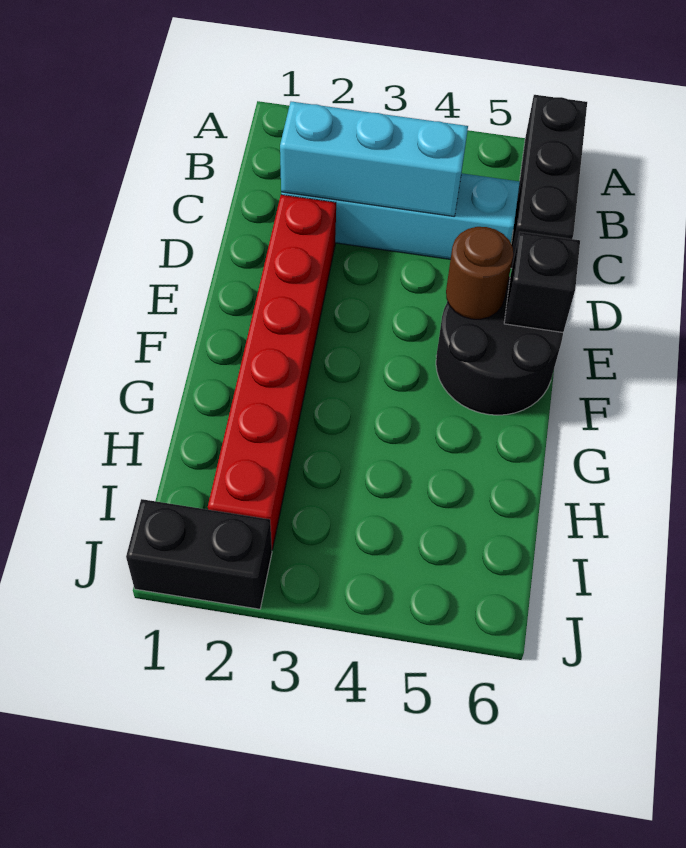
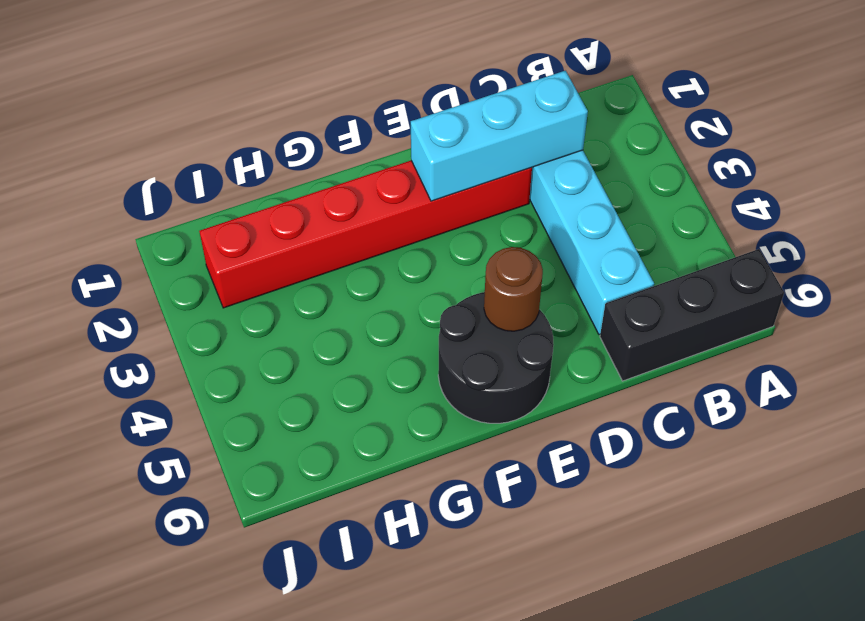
cyan brick C2:C4 level 2 -> cyan brick C2:E2 level 2
black brick E6 level 2 -> none
black brick J1:J2 level 1 -> none

